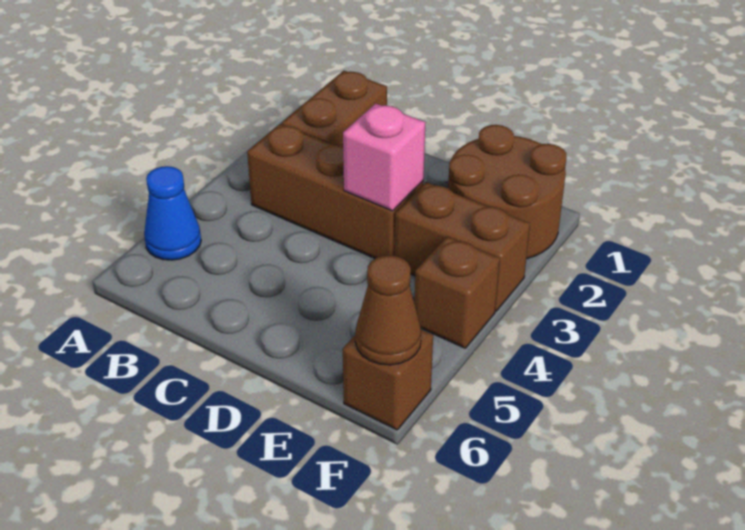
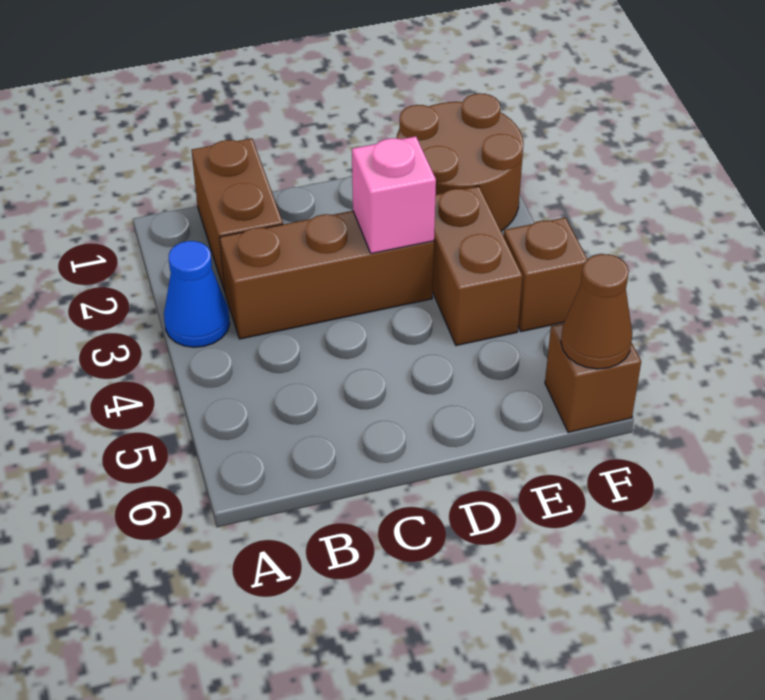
blue cone A5 level 1 -> blue cone A3 level 1
brown brick E3:F3 level 1 -> brown brick E3:E4 level 1

